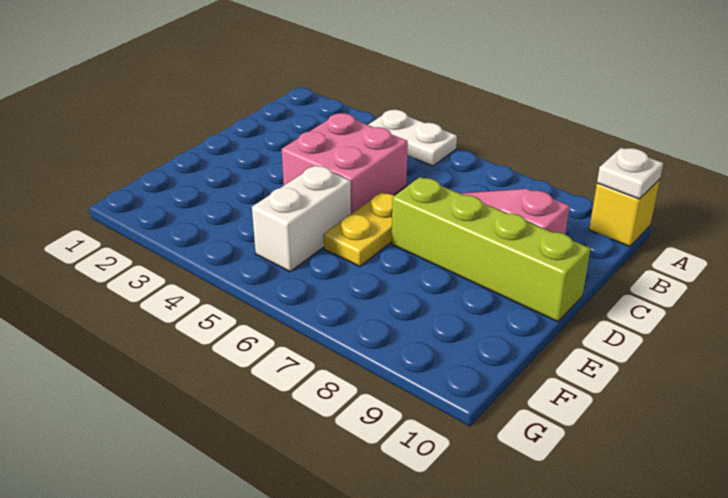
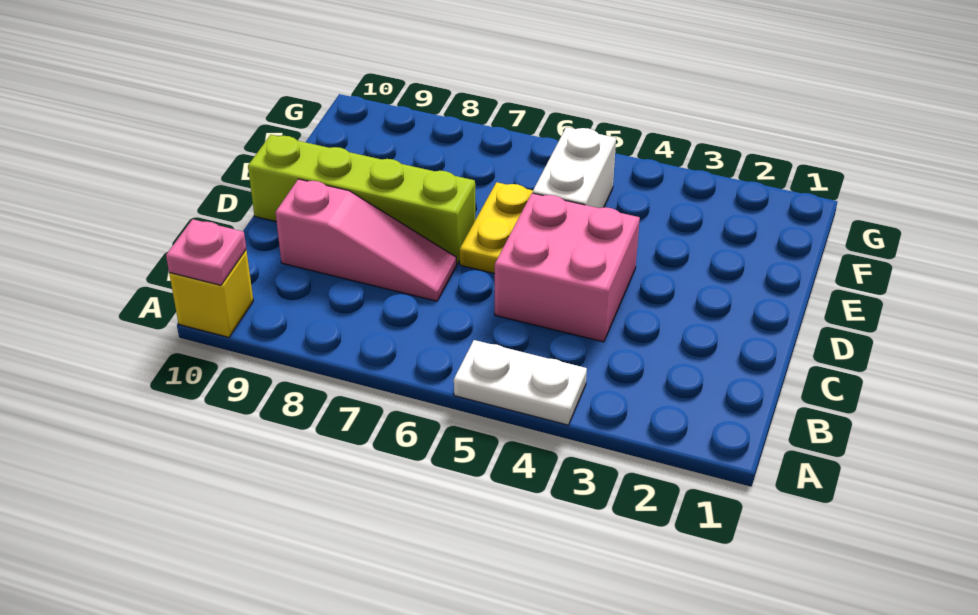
white plate A10 level 2 -> pink plate A10 level 2

